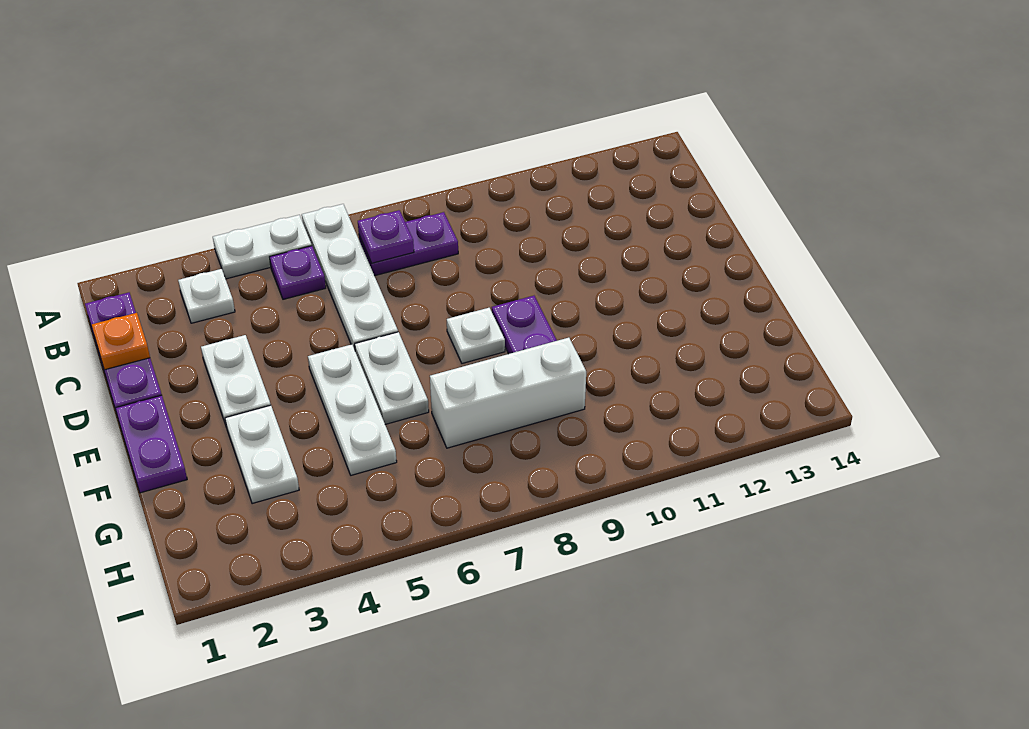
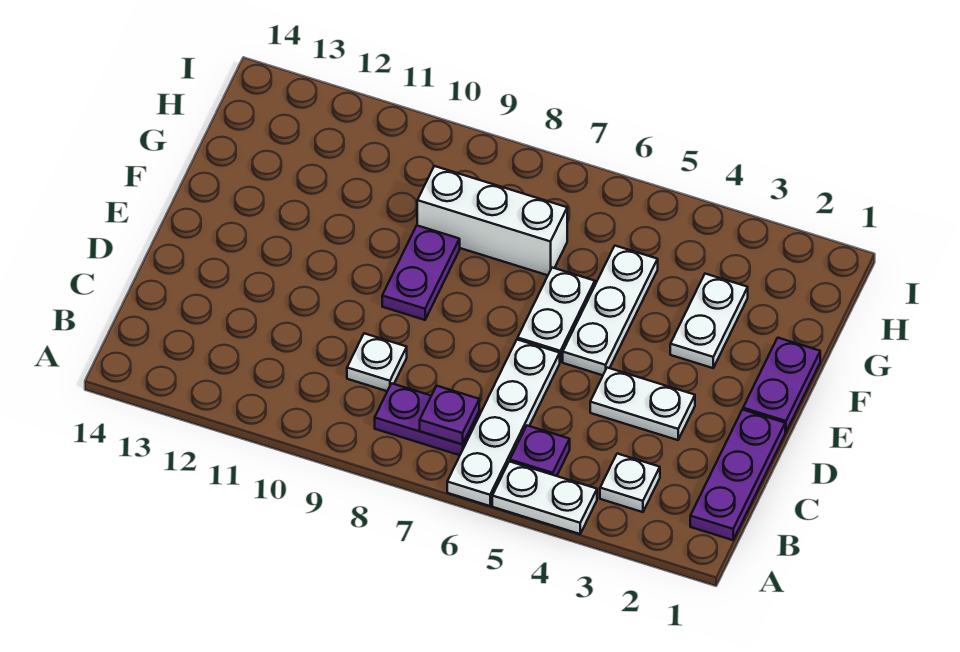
orange plate C1 level 2 -> none
white plate D3:E3 level 1 -> white plate D3:D4 level 1
white plate E8 level 1 -> white plate C9 level 1

